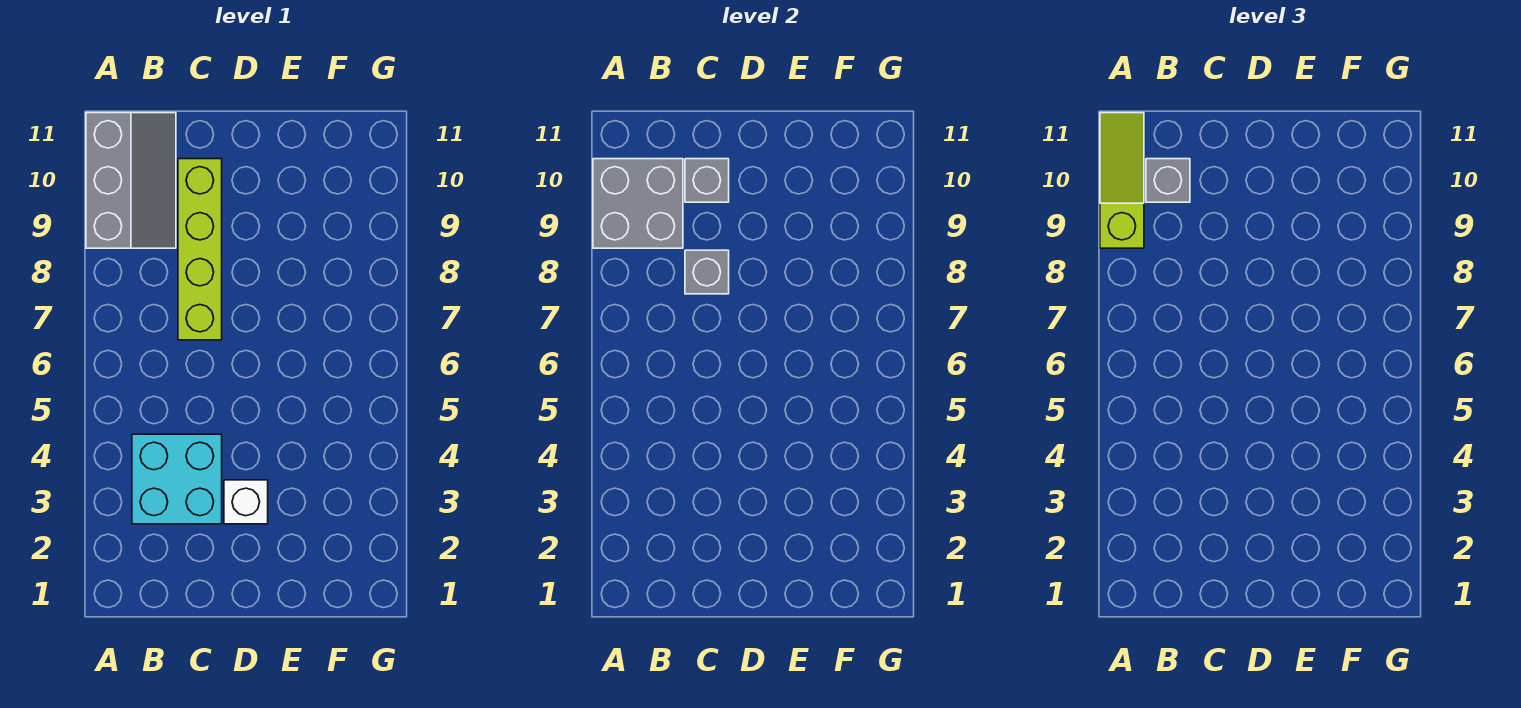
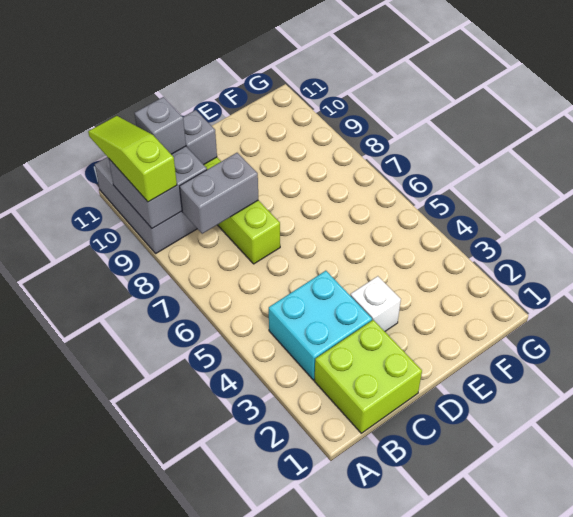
none -> lime brick B1:C2 level 1
grey brick C8 level 2 -> grey brick B8:C8 level 2

